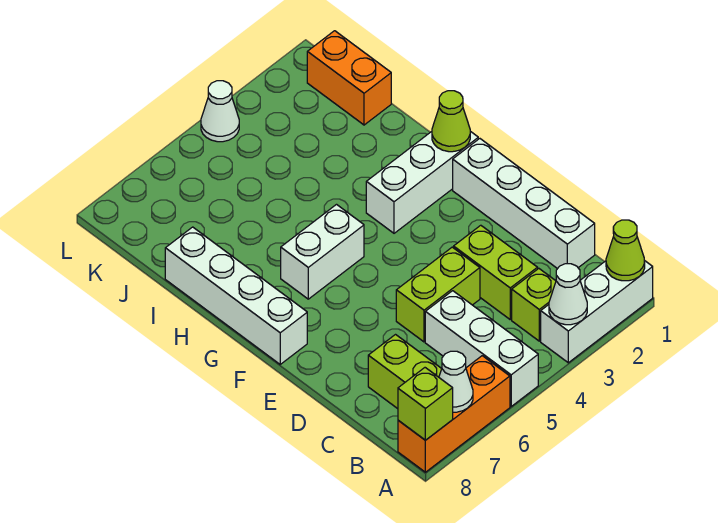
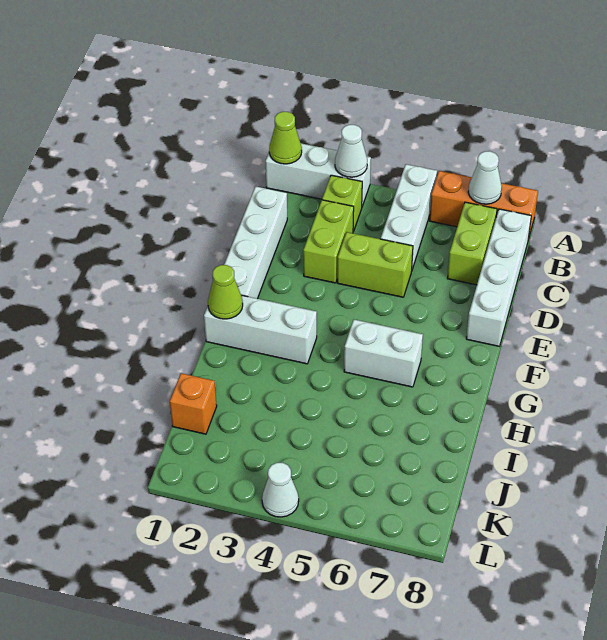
lime brick A8 level 2 -> none
white brick F8:I8 level 1 -> white brick B8:E8 level 1
orange brick J1:K1 level 1 -> orange brick J1 level 1

